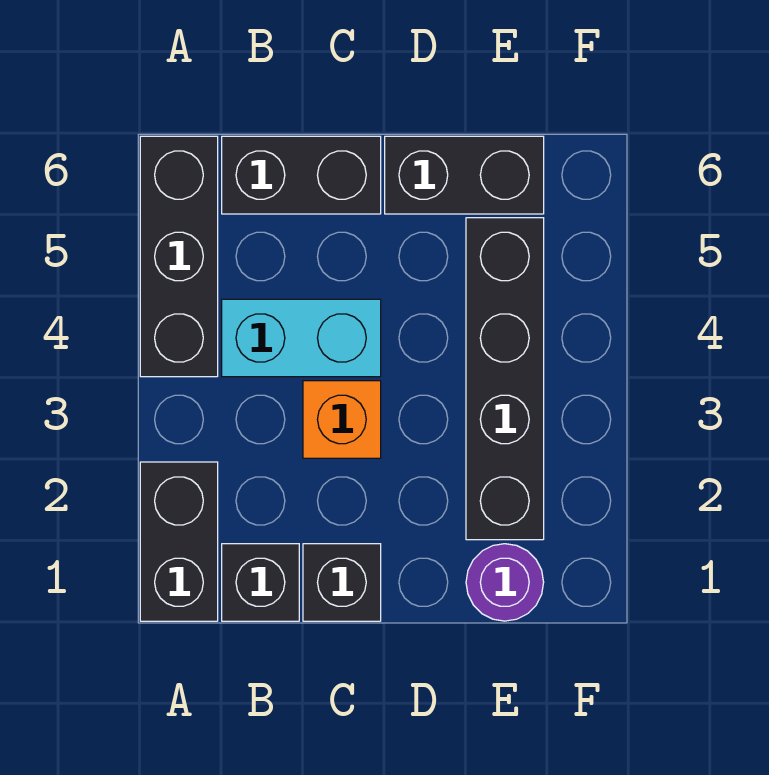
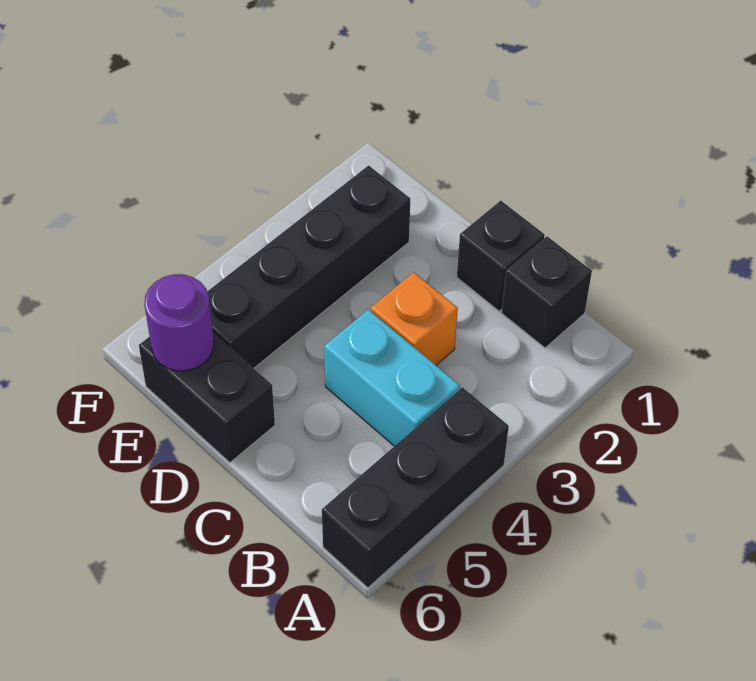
black brick A1:A2 level 1 -> none
black brick B6:C6 level 1 -> none
purple round brick E1 level 1 -> purple round brick E6 level 2

